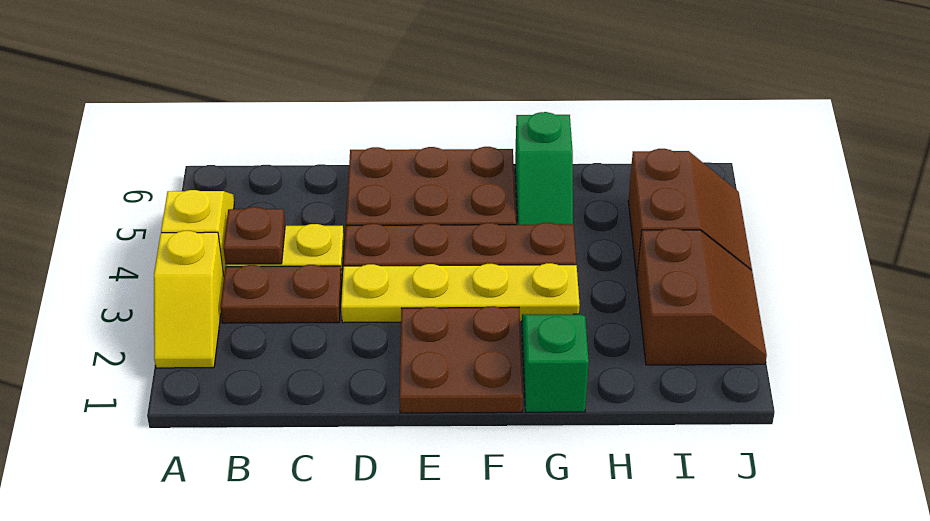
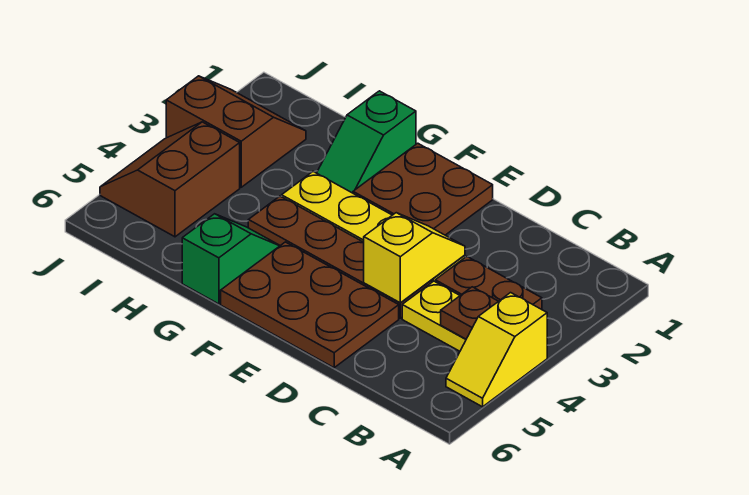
yellow slope A2:A3 level 1 top 3 -> yellow slope D3:D4 level 2 top 4
brown slope I2:J3 level 1 top I -> brown slope I2:J3 level 1 top 3

